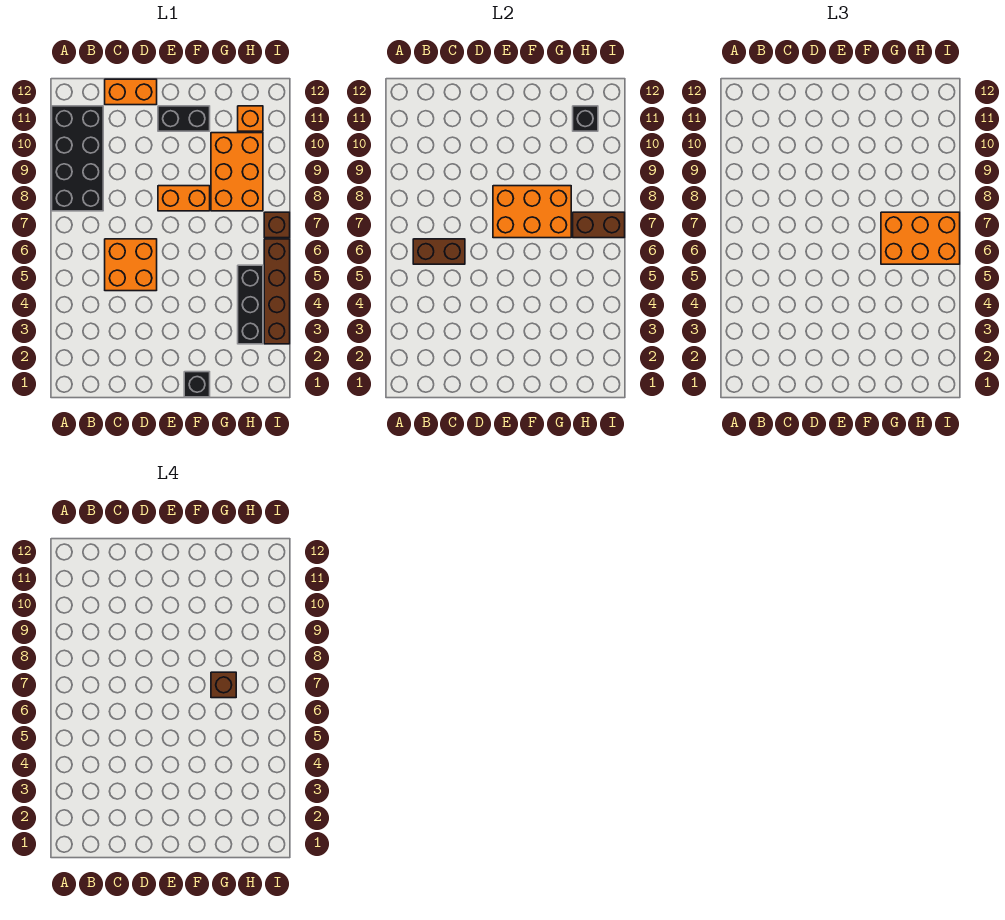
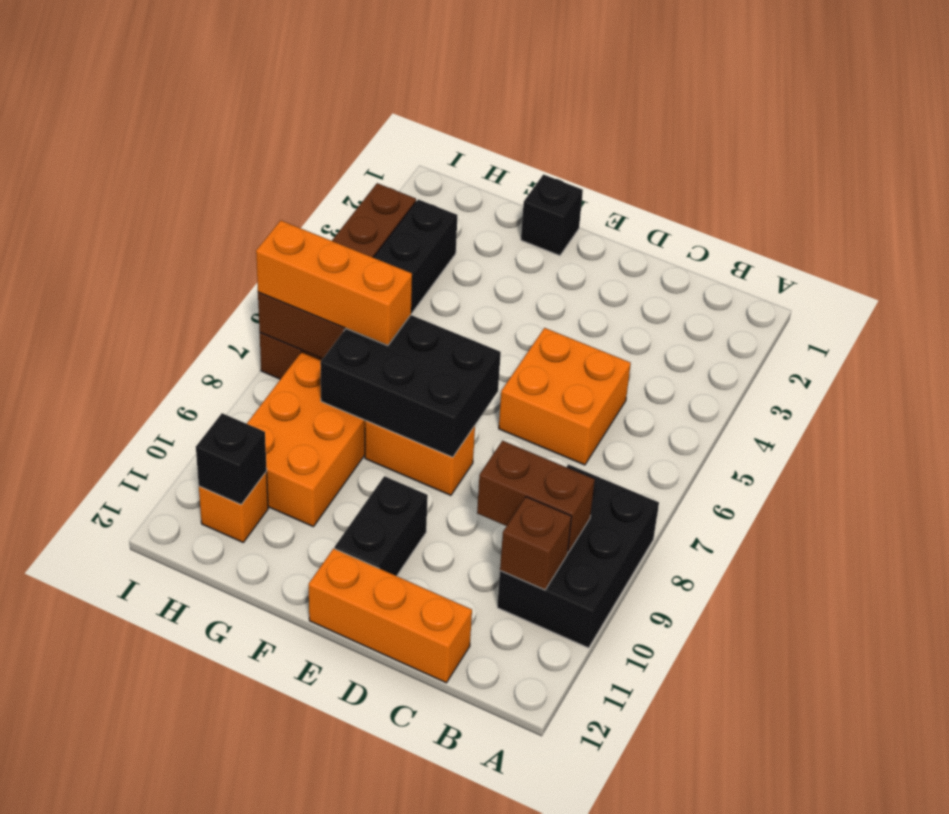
black brick A8:B11 level 1 -> black brick A8:B10 level 1
brown brick B6:C6 level 2 -> brown brick B9:C9 level 2
orange brick C12:D12 level 1 -> orange brick C12:E12 level 1
orange brick E7:G8 level 2 -> black brick E7:G8 level 2
black brick E11:F11 level 1 -> black brick E10:E11 level 1
orange brick G6:I7 level 3 -> orange brick G7:I7 level 3
brown brick G7 level 4 -> brown brick B10 level 2

